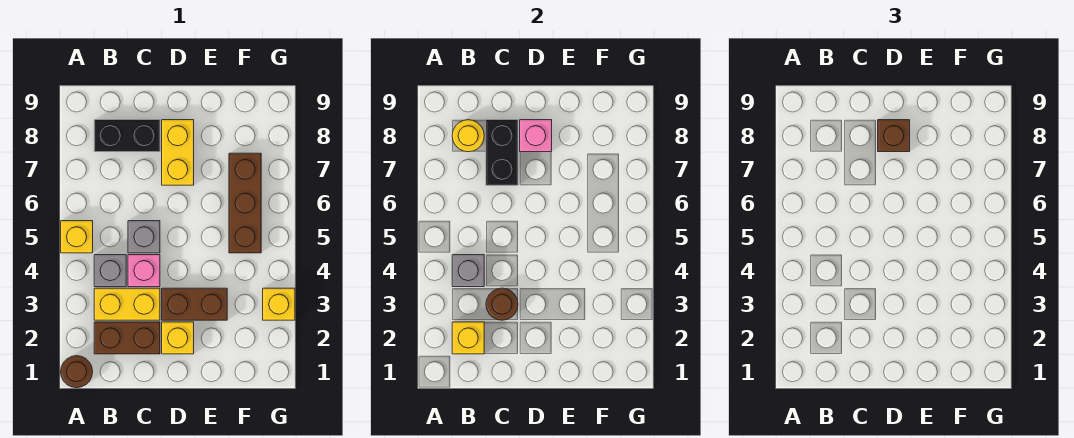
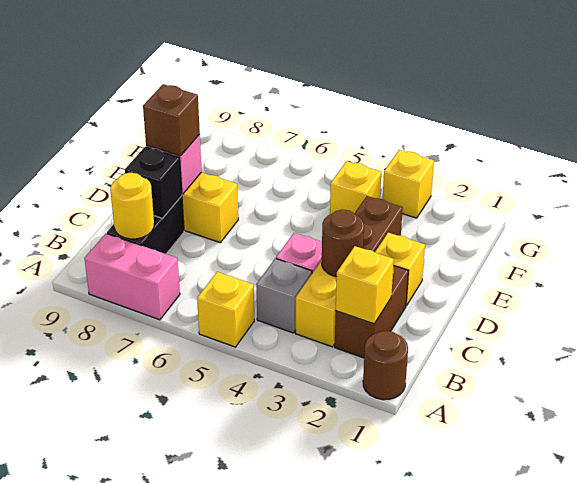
none -> pink brick A7:A8 level 1
grey brick B4 level 2 -> none
grey brick C5 level 1 -> none
black brick C7:C8 level 2 -> black brick C8 level 2
none -> yellow brick F4 level 1
brown brick F5:F7 level 1 -> none

